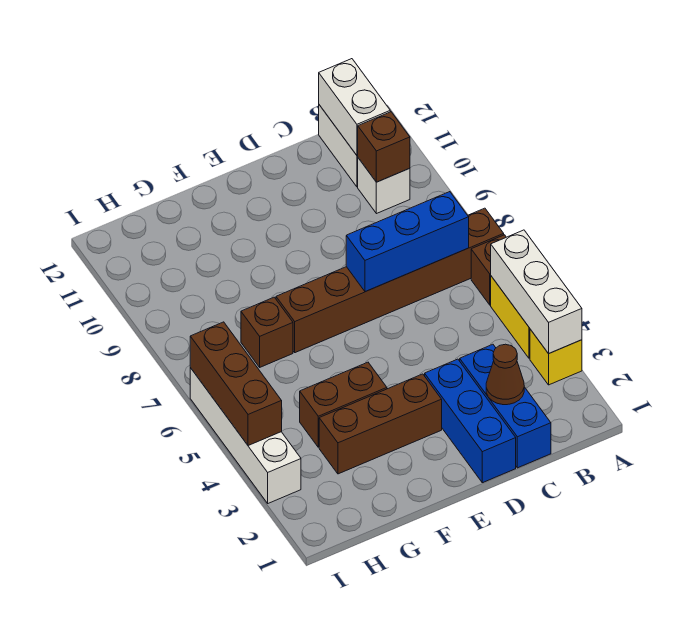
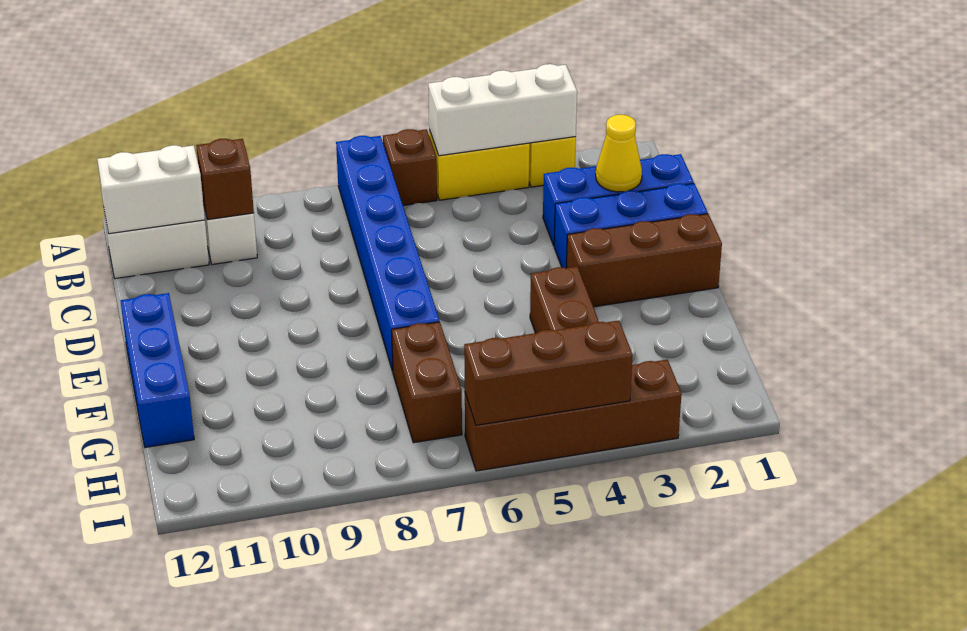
brown brick A7:F7 level 1 -> blue brick A7:F7 level 1
blue brick B7:D7 level 2 -> blue brick E12:G12 level 1
brown cone C2 level 2 -> yellow cone C2 level 2
brown brick E3:G3 level 1 -> brown brick E1:E3 level 1
brown brick G7 level 1 -> brown brick G7:H7 level 1
white brick I3:I6 level 1 -> brown brick I3:I6 level 1

